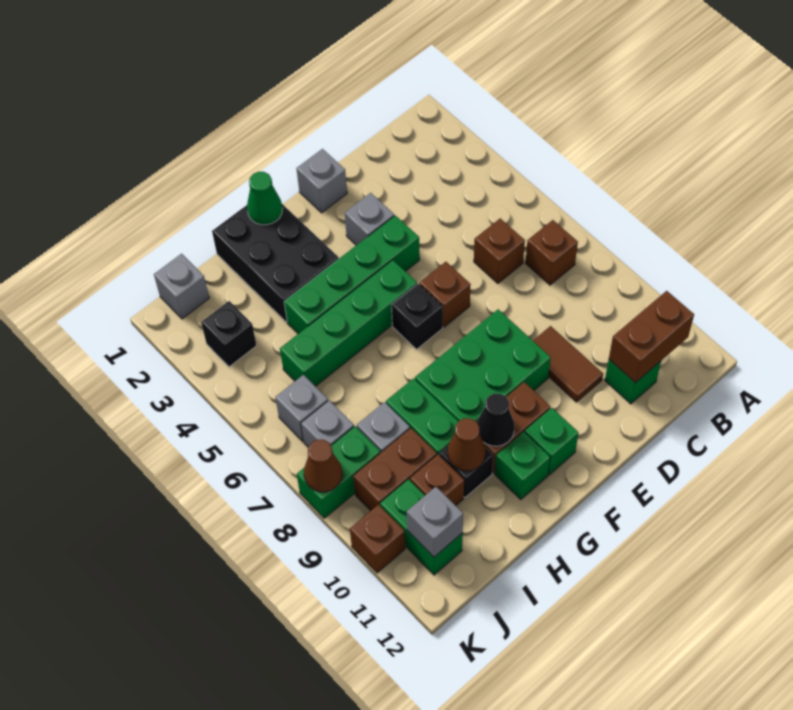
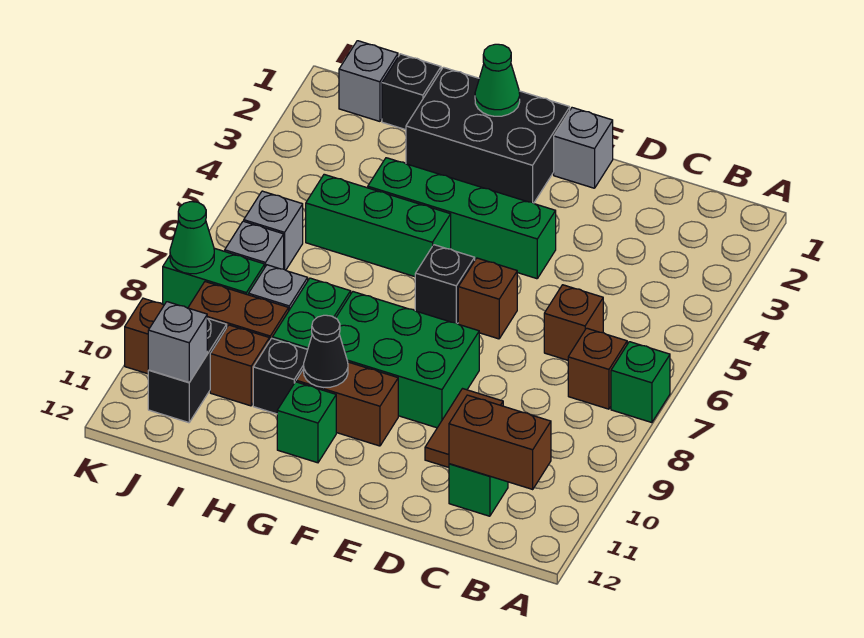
grey brick E3 level 1 -> none
green brick F5:I5 level 1 -> green brick G5:I5 level 1
green brick F11 level 1 -> green brick A7 level 1
black brick G1:H3 level 1 -> black brick F1:H2 level 1
brown cone H10 level 2 -> none
black brick J3 level 1 -> black brick I1 level 1
green brick J10:J11 level 1 -> black brick J10:J11 level 1
brown cone K8 level 2 -> green cone K8 level 2

